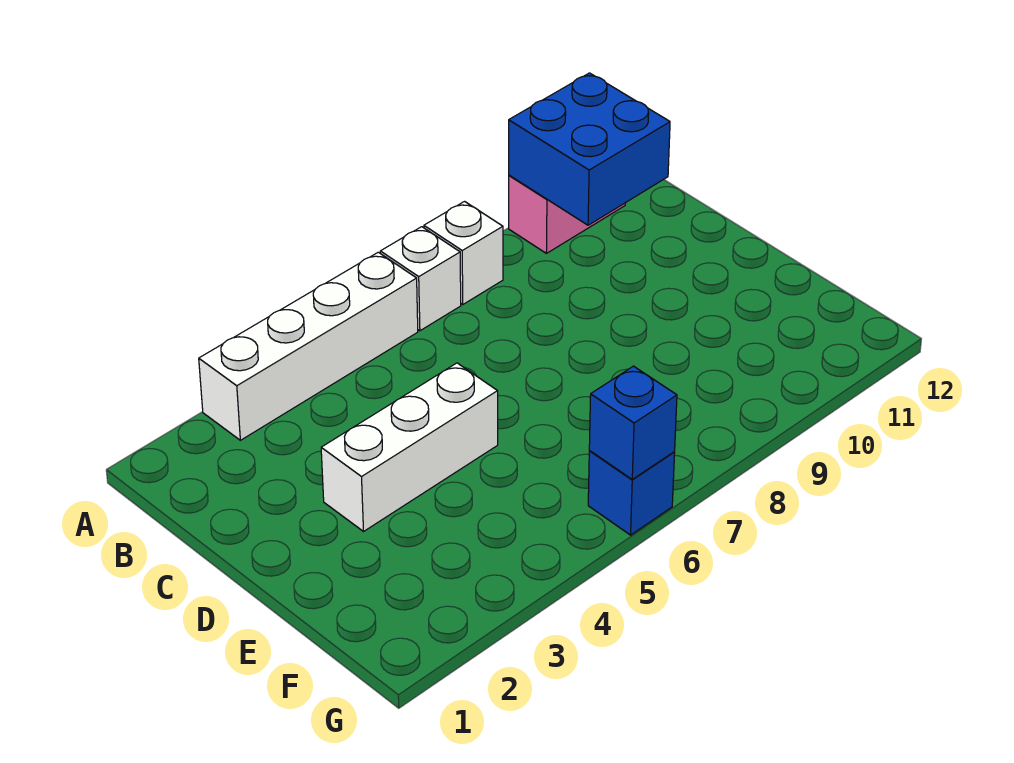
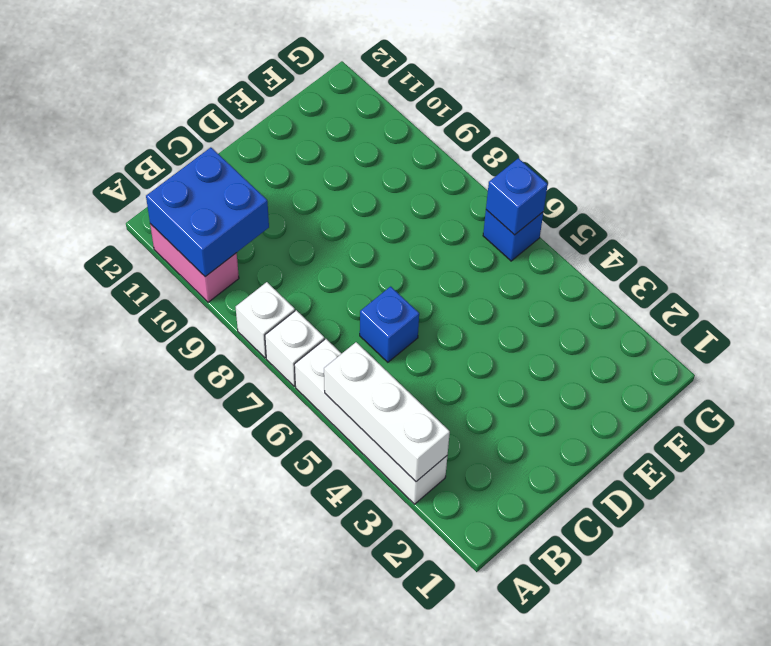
none -> blue brick C6 level 1
white brick D3:D5 level 1 -> white brick A3:A5 level 2

